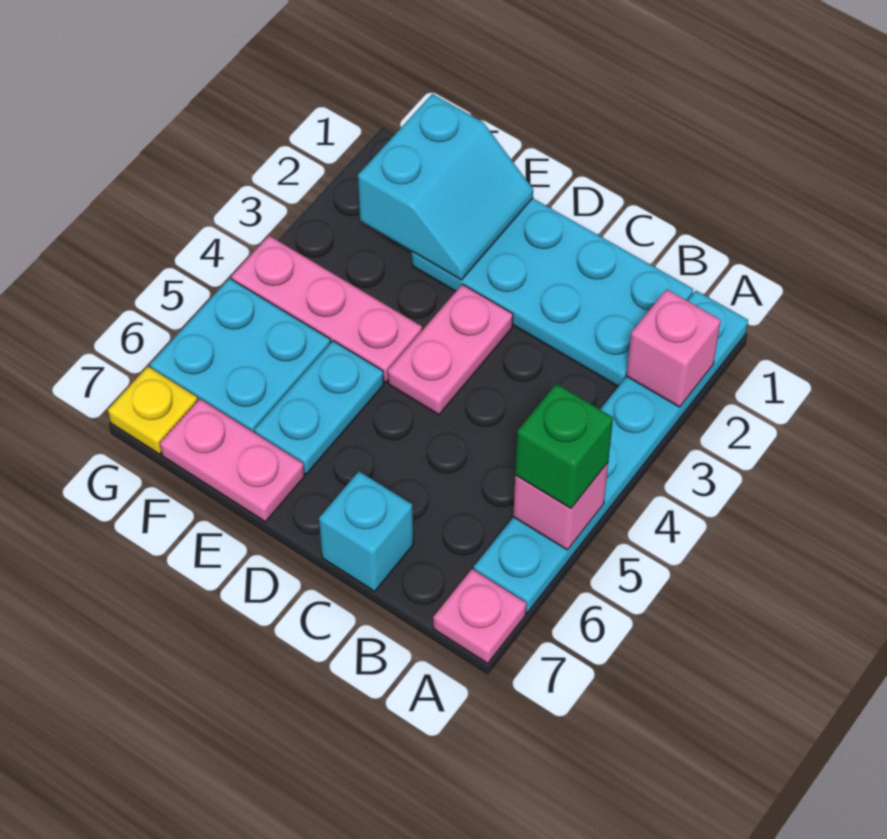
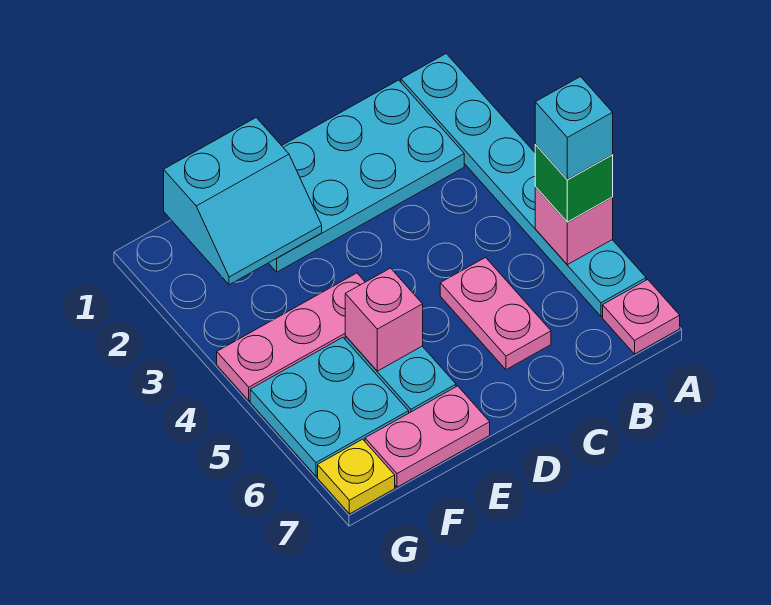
pink brick A2 level 2 -> pink brick E5 level 2
cyan brick C7 level 1 -> cyan brick A5 level 4
pink plate D3:D4 level 1 -> pink plate C5:C6 level 1
cyan slope E1:F2 level 2 top F -> cyan slope E1:F2 level 2 top 1

